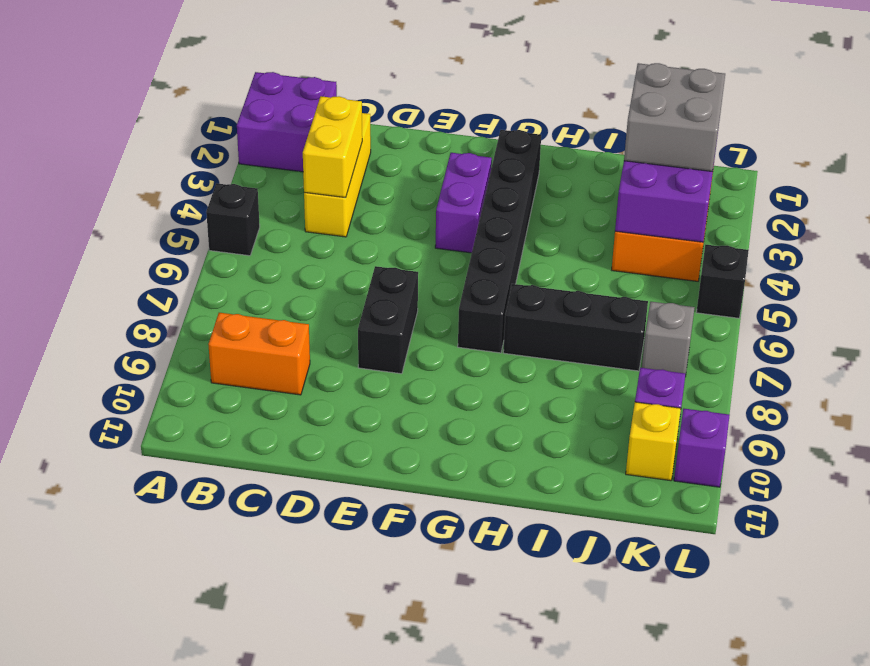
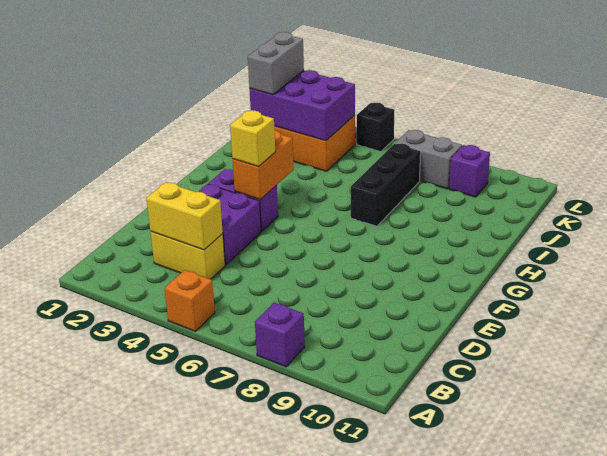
purple brick A1:B2 level 1 -> purple brick D3:E4 level 1
black brick A5 level 1 -> orange brick A5 level 1
orange brick B9:C9 level 1 -> orange brick F4:G4 level 2
yellow brick C2:C4 level 1 -> yellow brick C3:C4 level 1
black brick E7:E8 level 1 -> none
black brick G2:G7 level 1 -> none
grey brick J2:K3 level 3 -> grey brick J2:K2 level 3
grey brick K7 level 1 -> grey brick K7:K8 level 1
yellow brick K10 level 1 -> yellow brick F4 level 3
purple brick L10 level 1 -> purple brick A8 level 1

